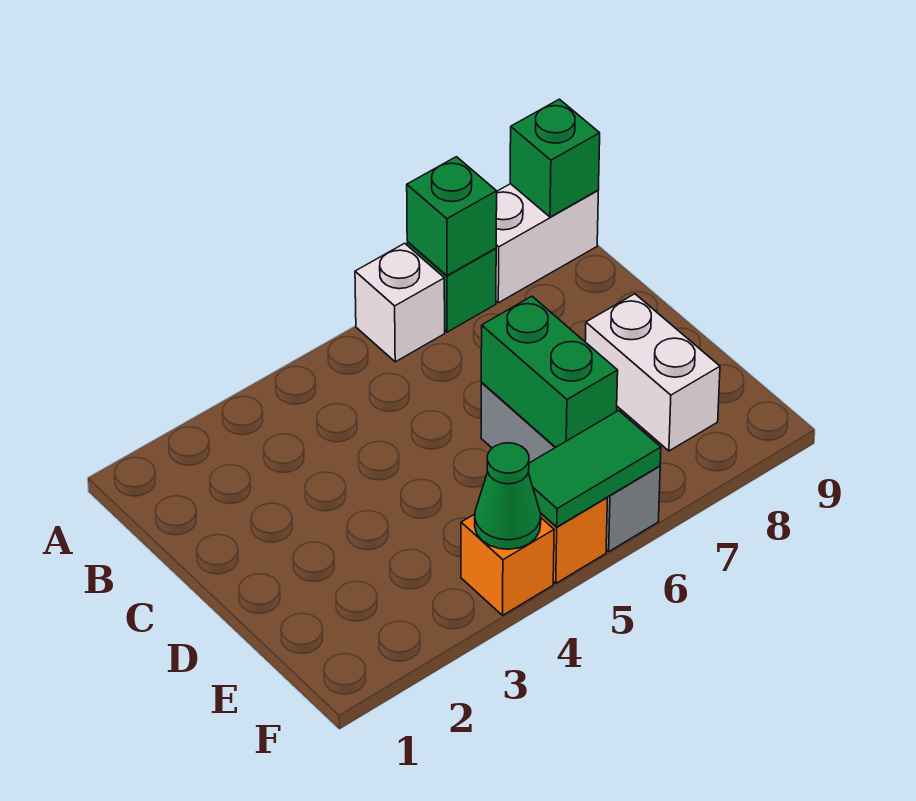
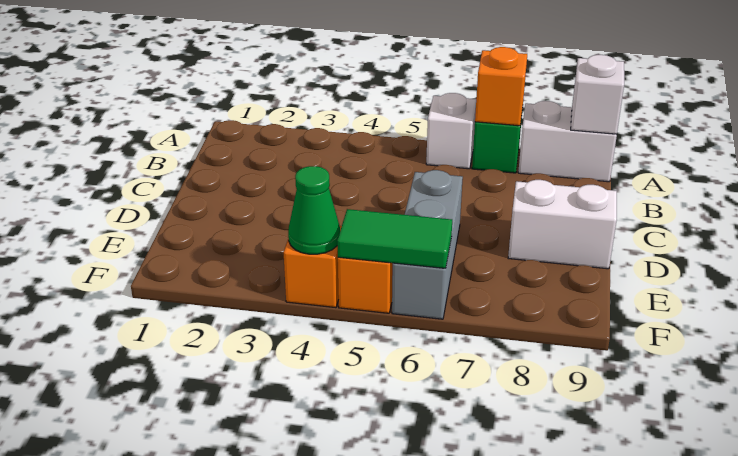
green brick A7 level 2 -> orange brick A7 level 2
green brick A9 level 2 -> white brick A9 level 2
green brick D6:E6 level 2 -> none
white brick D8:E8 level 1 -> white brick D8:D9 level 1

